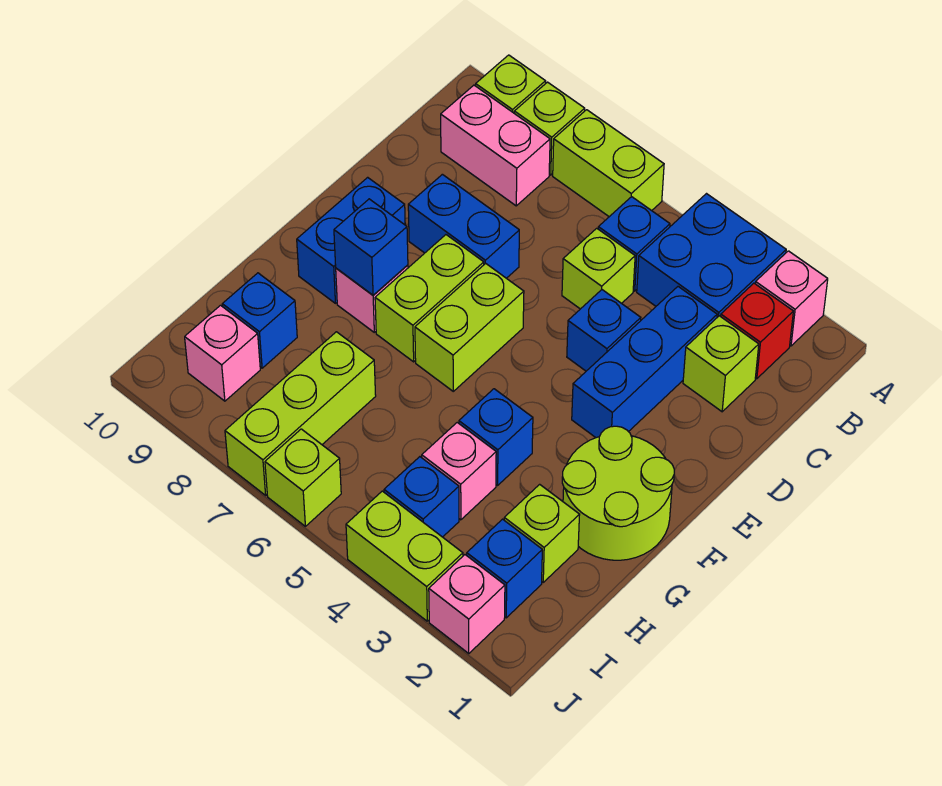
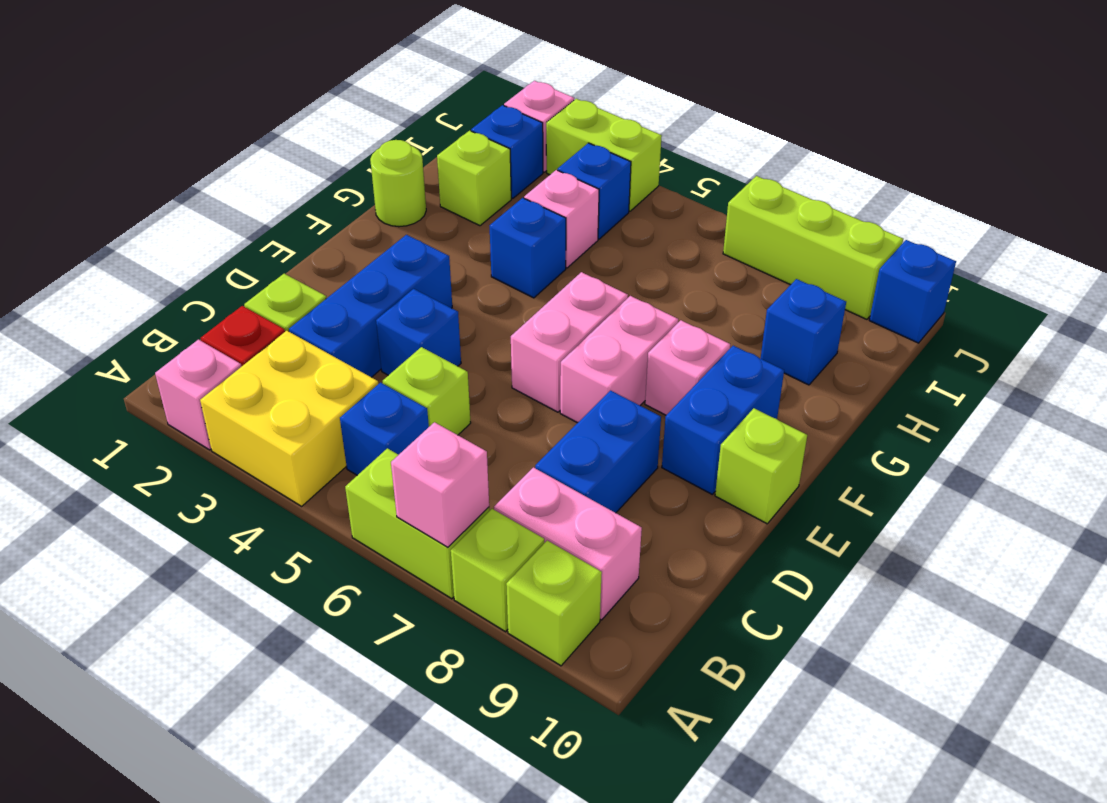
blue brick A3:B4 level 1 -> yellow brick A3:B4 level 1
blue brick D7:D8 level 1 -> blue brick C8:D8 level 1
lime brick E6:F6 level 1 -> pink brick E6:F6 level 1
lime brick E7:F7 level 1 -> pink brick E7:F7 level 1
lime round brick F1:G2 level 1 -> lime round brick G1 level 1
blue brick F8 level 2 -> blue brick J10 level 1
lime brick H7:J7 level 1 -> lime brick J7:J9 level 1
pink brick I9 level 1 -> pink brick A7 level 2
lime brick J6 level 1 -> lime brick E10 level 1

